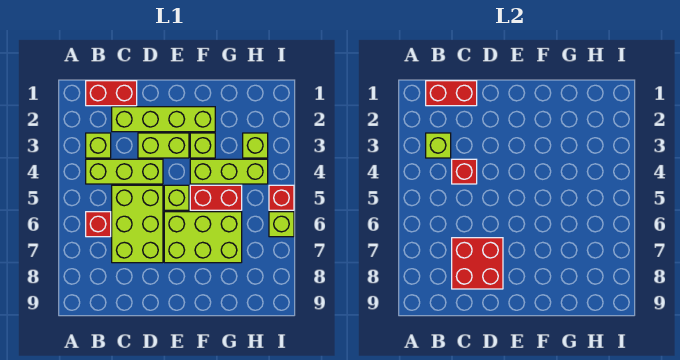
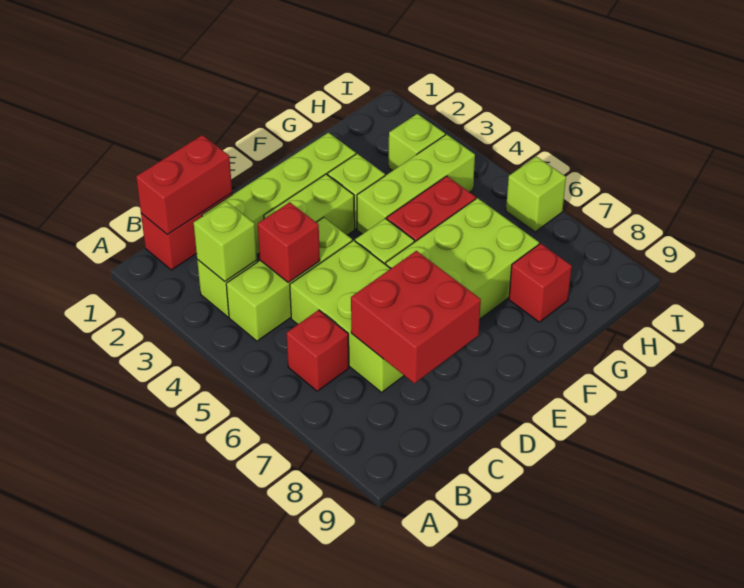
red brick I5 level 1 -> red brick G8 level 1

